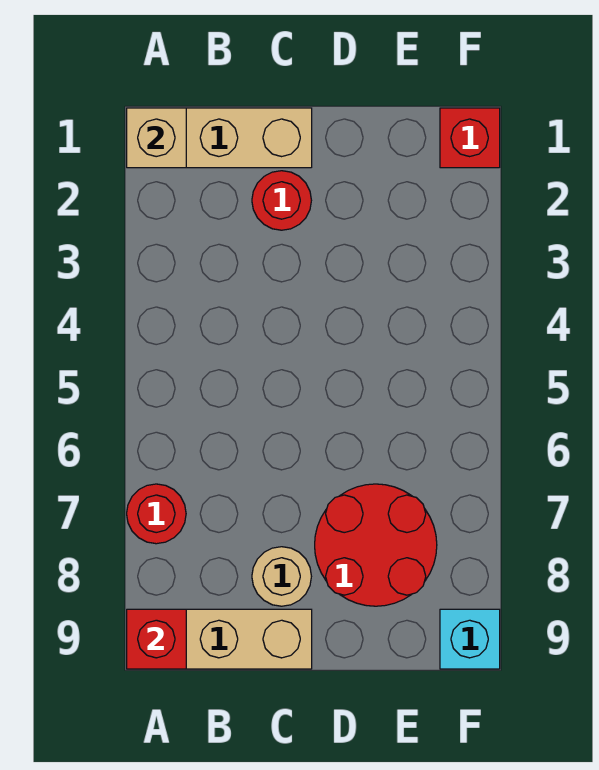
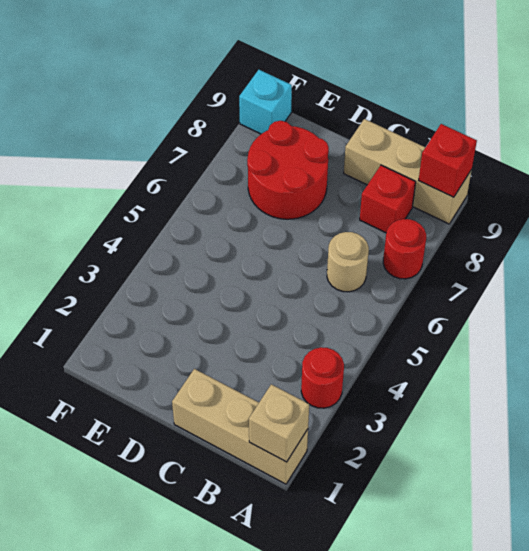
red round brick C2 level 1 -> red round brick A3 level 1
tan round brick C8 level 1 -> tan round brick B6 level 1
red brick F1 level 1 -> red brick B8 level 1

